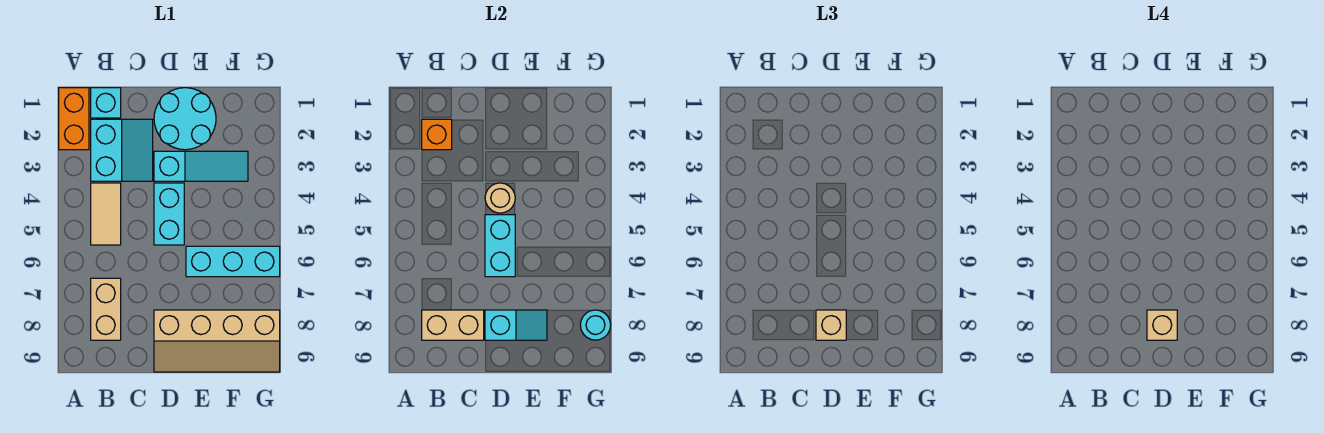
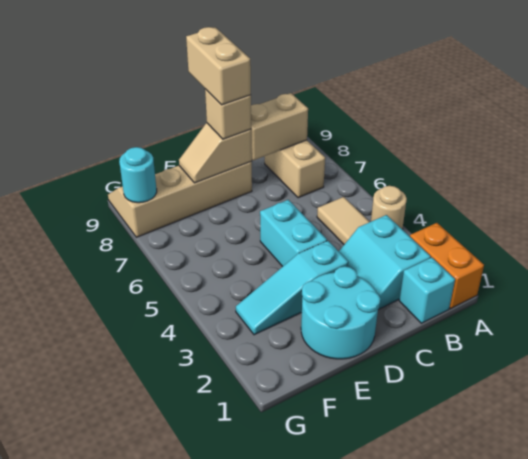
orange brick B2 level 2 -> none
tan round brick D4 level 2 -> tan round brick A4 level 1
cyan brick D5:D6 level 2 -> none
cyan slope D8:E8 level 2 top D -> tan slope D8:E8 level 2 top D
tan brick D8 level 4 -> tan brick D8:D9 level 4
cyan brick E6:G6 level 1 -> none

